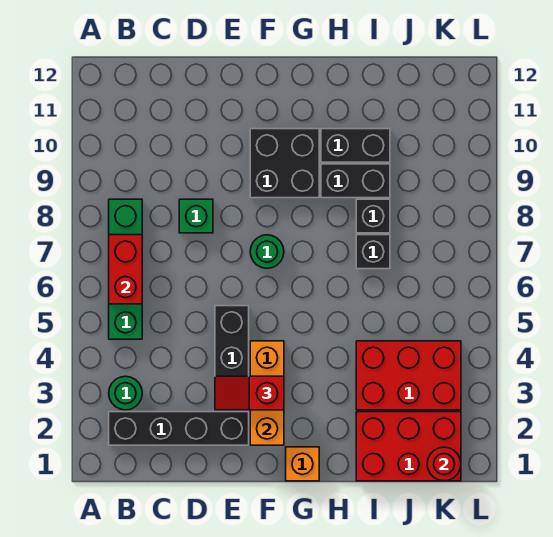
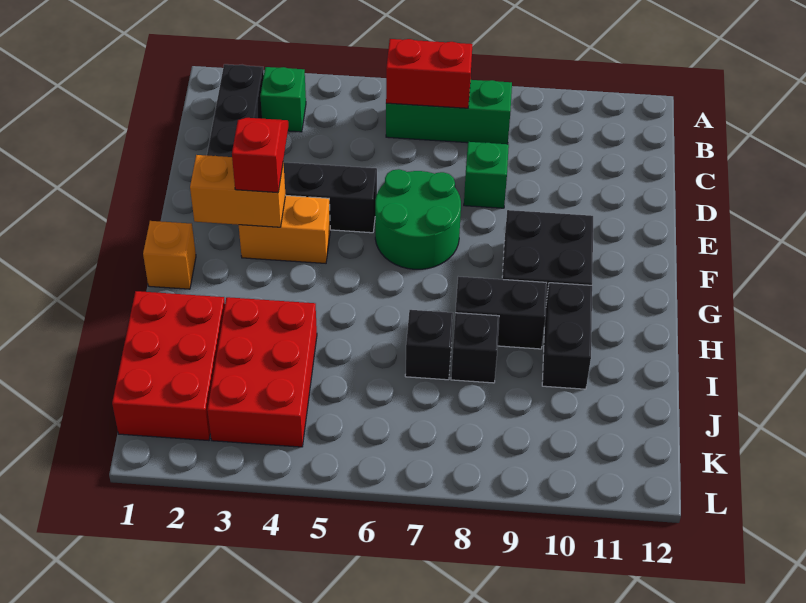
green round brick B3 level 1 -> green brick B3 level 1
green brick B5:B8 level 1 -> green brick B6:B8 level 1
green round brick F7 level 1 -> green round brick E6:F7 level 1
black brick H9:I9 level 1 -> black brick H8:H9 level 1
red round brick K1 level 2 -> none

